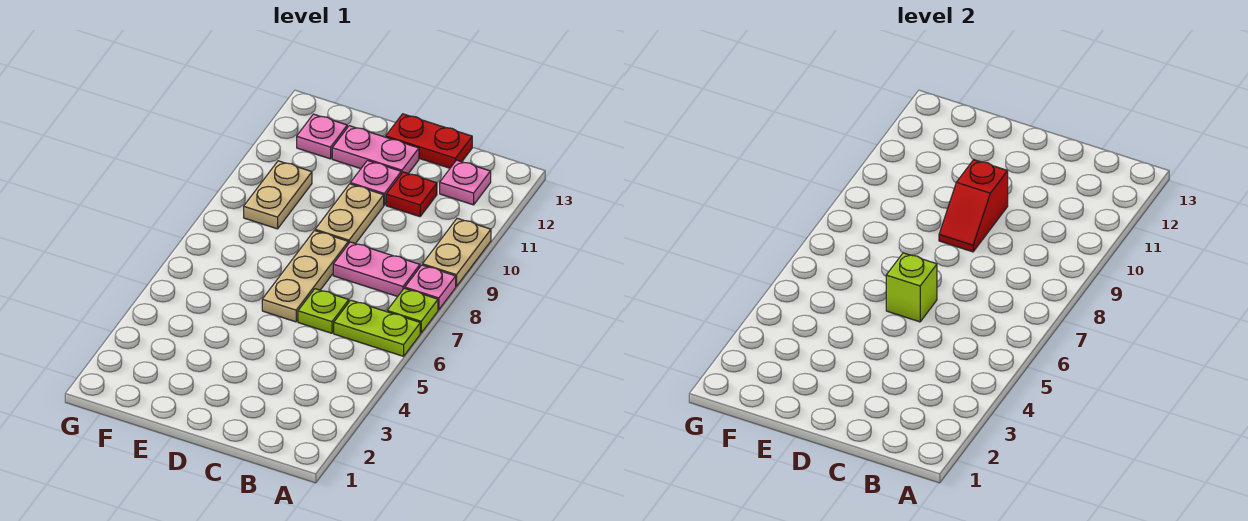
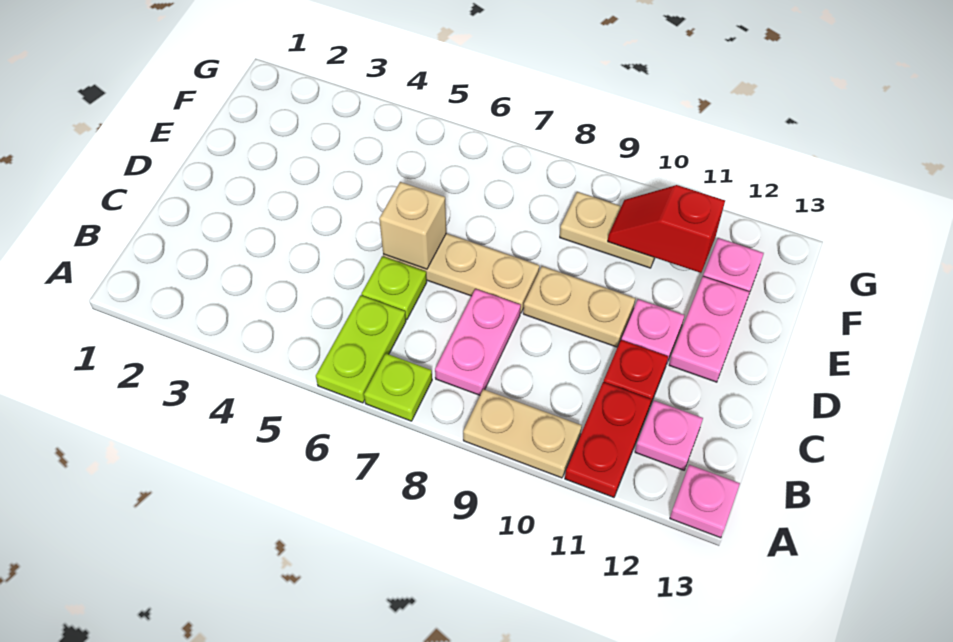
pink plate A8 level 1 -> pink plate A13 level 1
red plate C13:D13 level 1 -> red plate A11:B11 level 1
lime brick D6 level 2 -> tan brick D6 level 2
red slope D9:D10 level 2 top 10 -> red slope F10:F11 level 2 top 11

